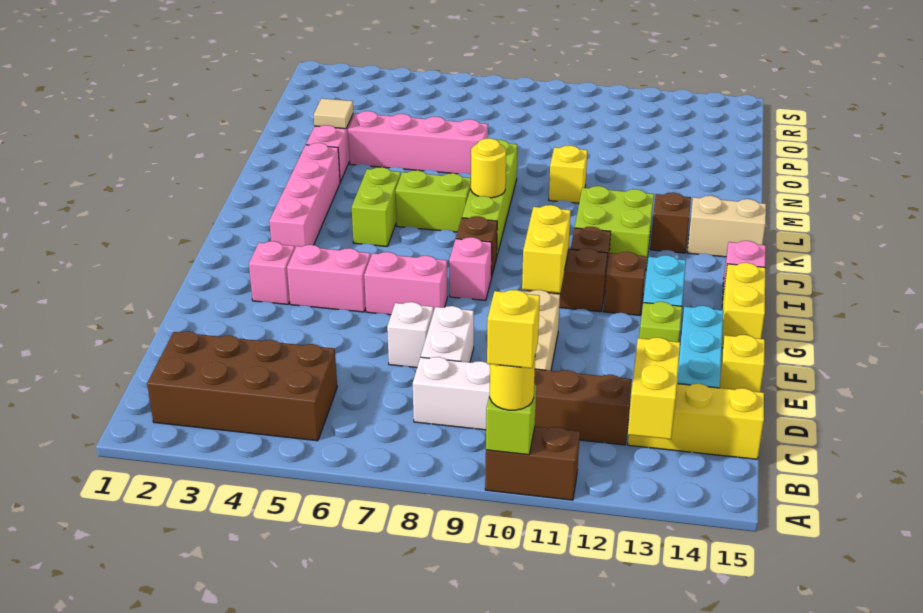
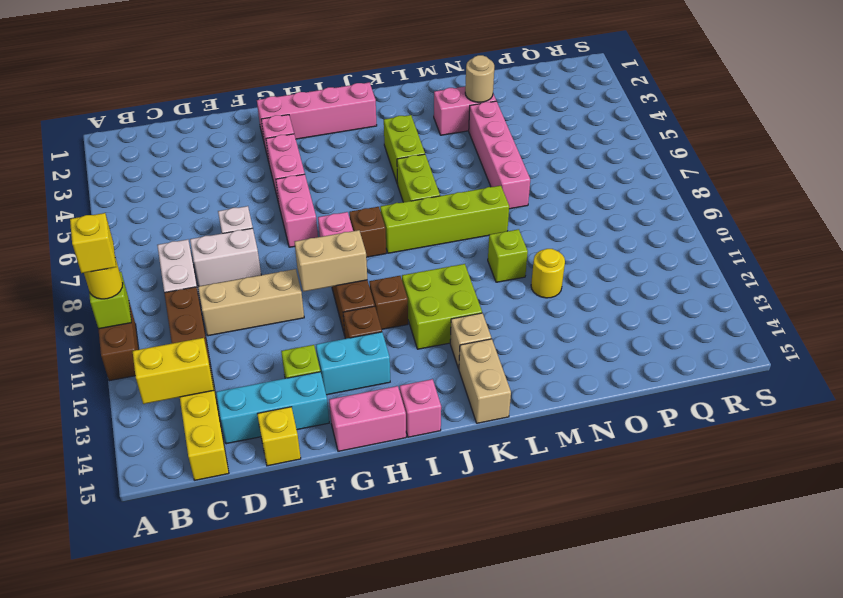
brown brick B2:C5 level 1 -> none
yellow brick G10:H10 level 2 -> tan brick G10:H10 level 2
yellow brick G15:H15 level 1 -> pink brick G15:H15 level 1
pink brick I3:L3 level 1 -> pink brick G2:J2 level 1
lime brick J5:K5 level 1 -> lime brick K4:K5 level 1
yellow round brick K8 level 2 -> yellow round brick N11 level 1
brown brick K13 level 1 -> tan brick K13 level 1
yellow brick M10 level 1 -> lime brick M10 level 1
tan tile N3 level 2 -> tan round brick N3 level 2

